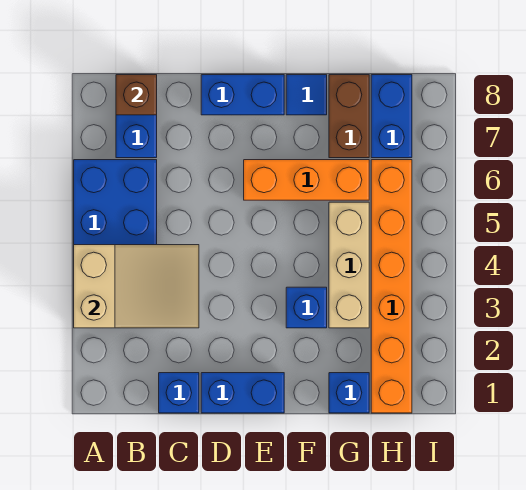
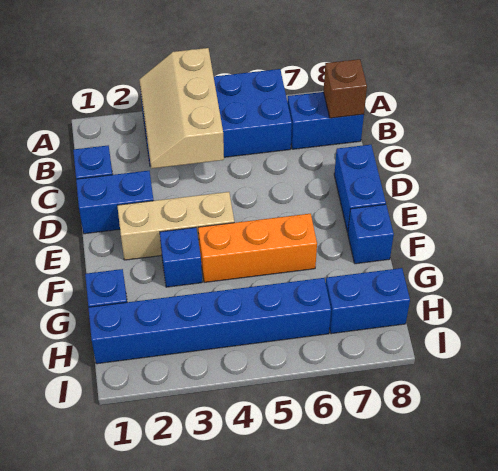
tan slope A3:C4 level 2 top A -> tan slope A3:C4 level 2 top 4
blue brick D1:E1 level 1 -> blue brick D1:D2 level 1
orange brick E6:G6 level 1 -> orange brick F4:F6 level 1
blue tile F8 level 1 -> blue brick F8 level 1
tan brick G3:G5 level 1 -> tan brick E2:E4 level 1
brown brick G7:G8 level 1 -> none
orange brick H1:H6 level 1 -> blue brick H1:H6 level 1

